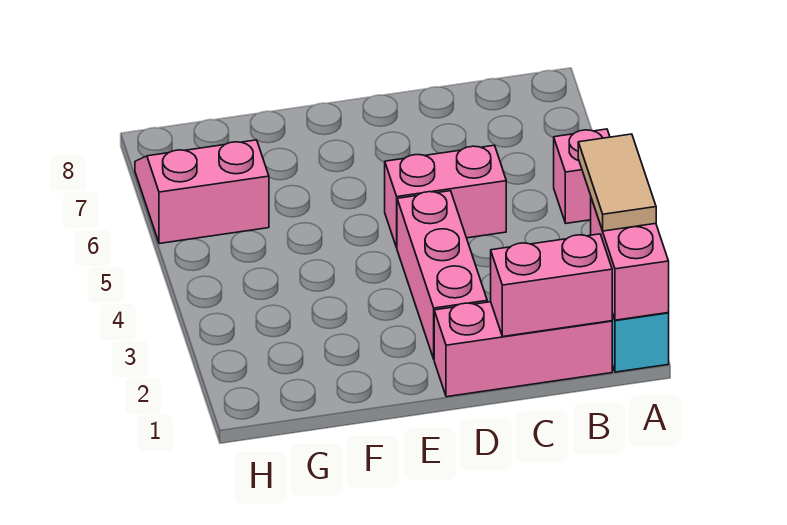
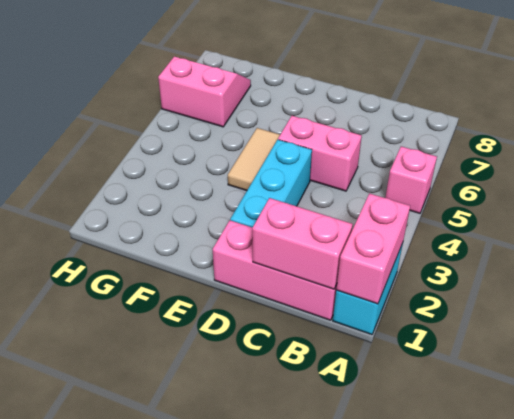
tan tile A2:A3 level 3 -> tan tile E4:E5 level 1
pink brick D2:D4 level 1 -> cyan brick D2:D4 level 1

